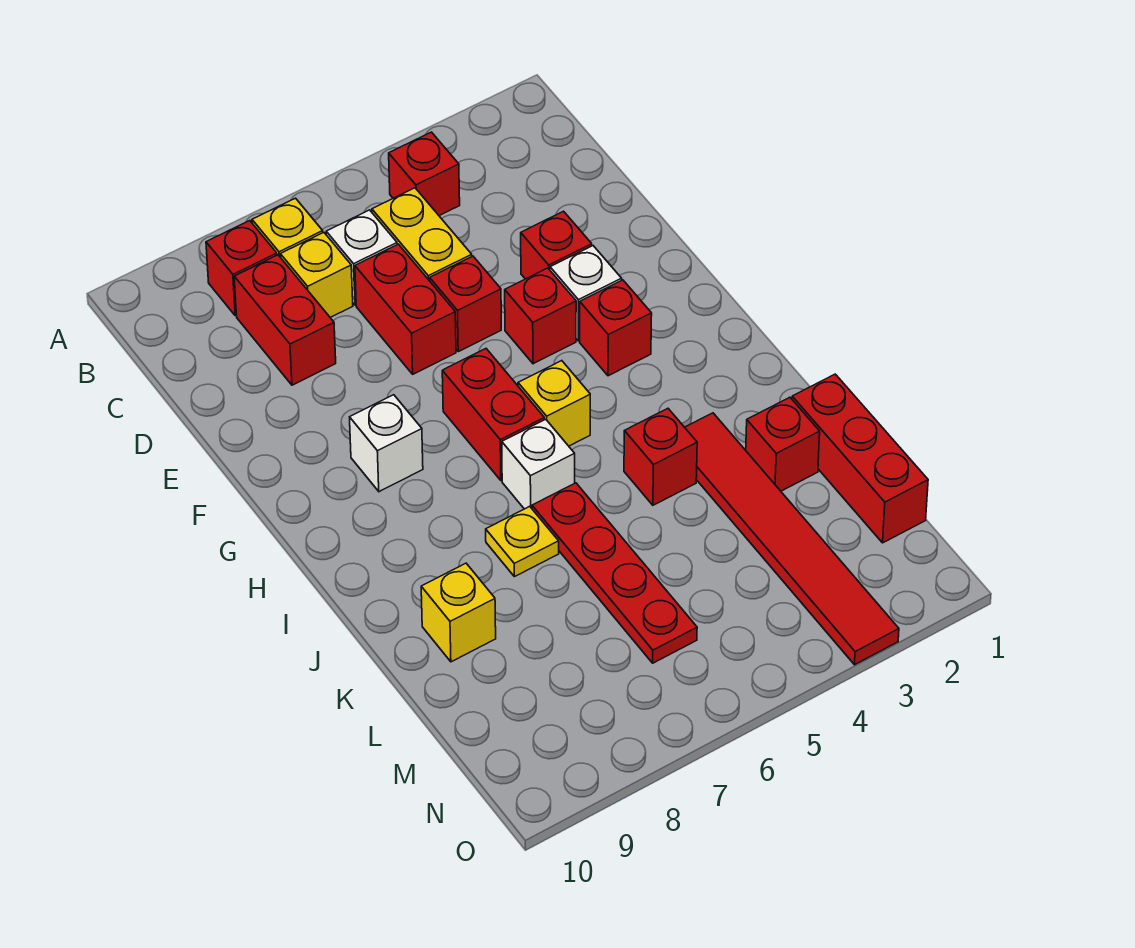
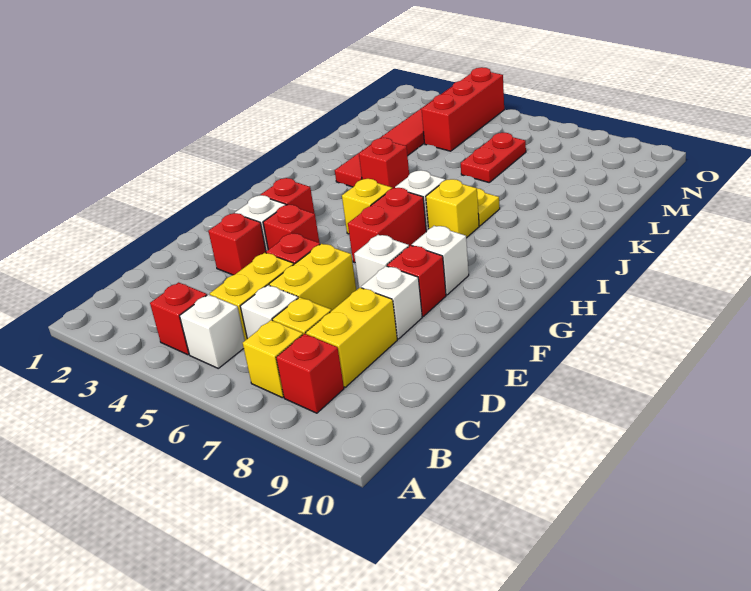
none -> white brick B5 level 1
red brick C8:D8 level 1 -> yellow brick C8:D8 level 1
red brick D6:E6 level 1 -> yellow brick D6:E6 level 1
none -> white brick E8 level 1
none -> white brick F7 level 1
red plate J6:M6 level 1 -> red plate L6:M6 level 1
red brick K1:M1 level 1 -> red brick M4:O4 level 1
red brick K2 level 1 -> red brick F8 level 1
yellow brick K9 level 1 -> yellow brick I7 level 1

